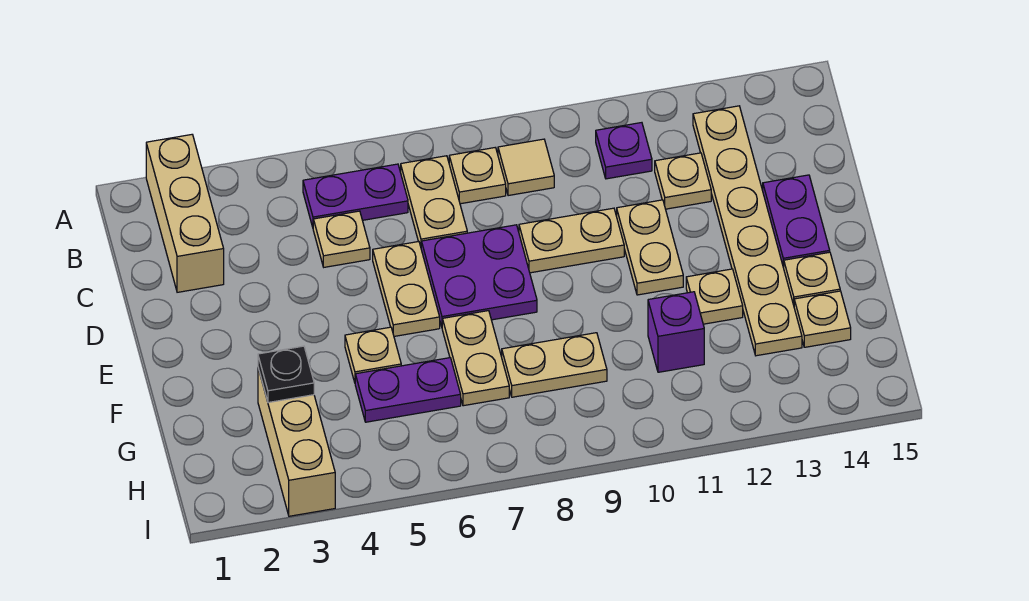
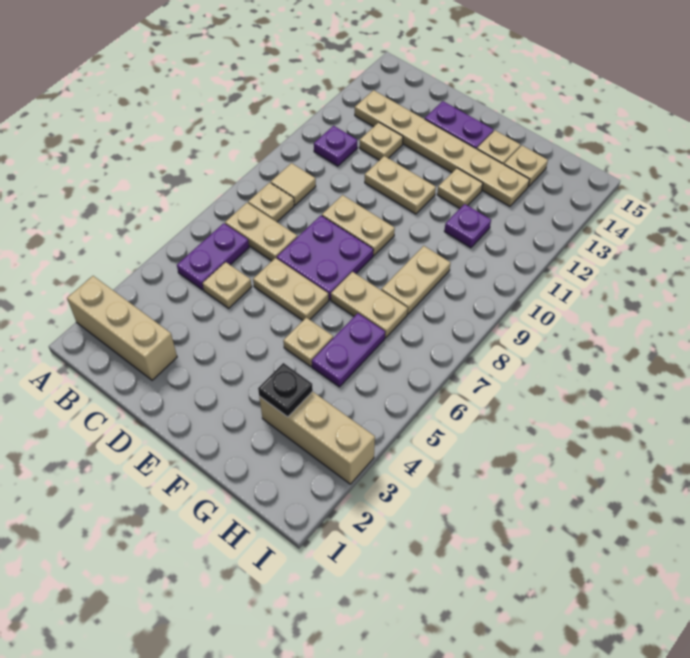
tan plate D9:D10 level 1 -> tan plate D9:E9 level 1
purple brick G11 level 1 -> purple plate G11 level 1

